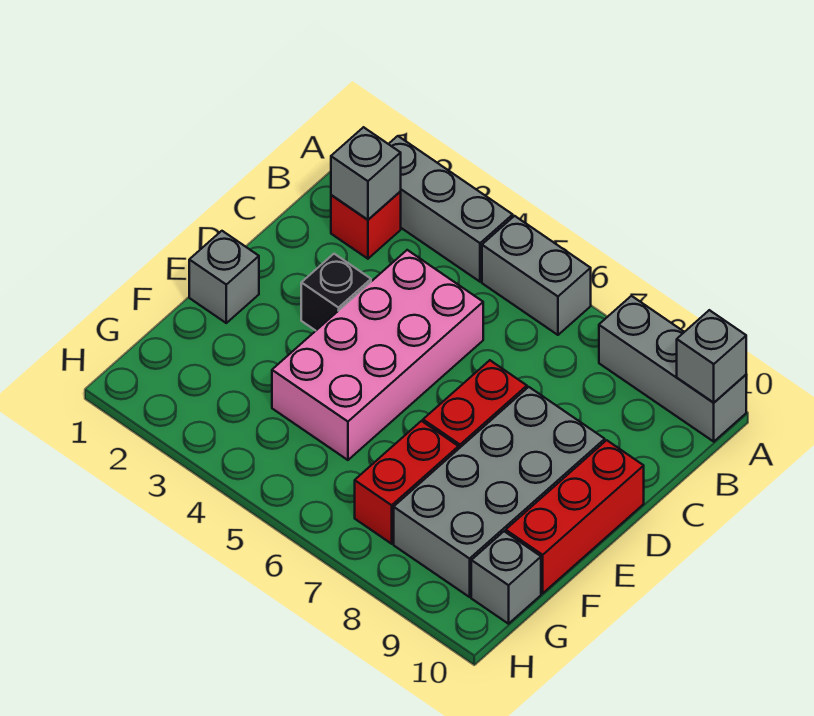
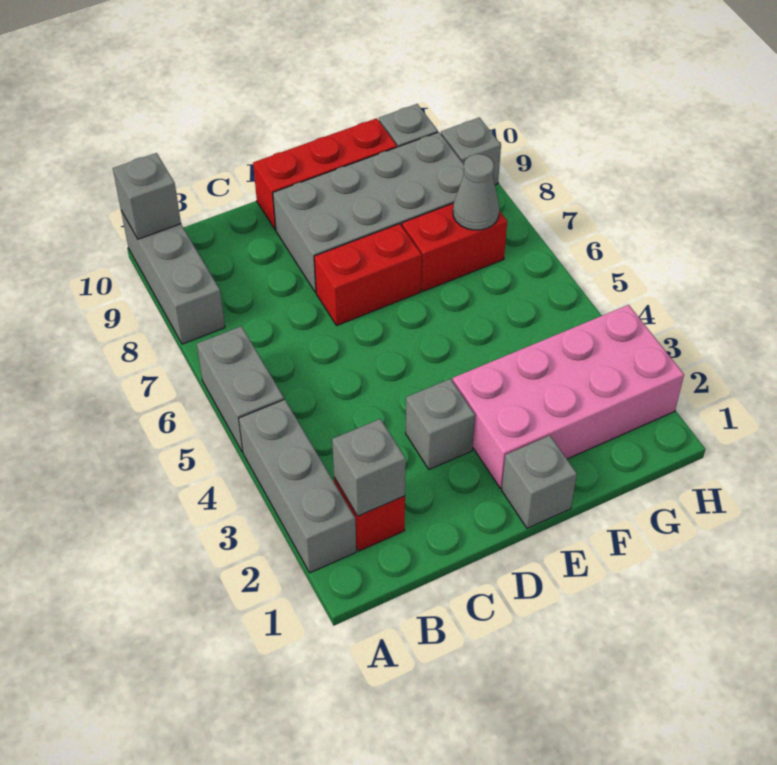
pink brick C4:F5 level 1 -> pink brick E2:H3 level 1
black brick D3 level 1 -> grey brick D3 level 1
none -> grey cone G7 level 2
none -> grey brick H9 level 1

